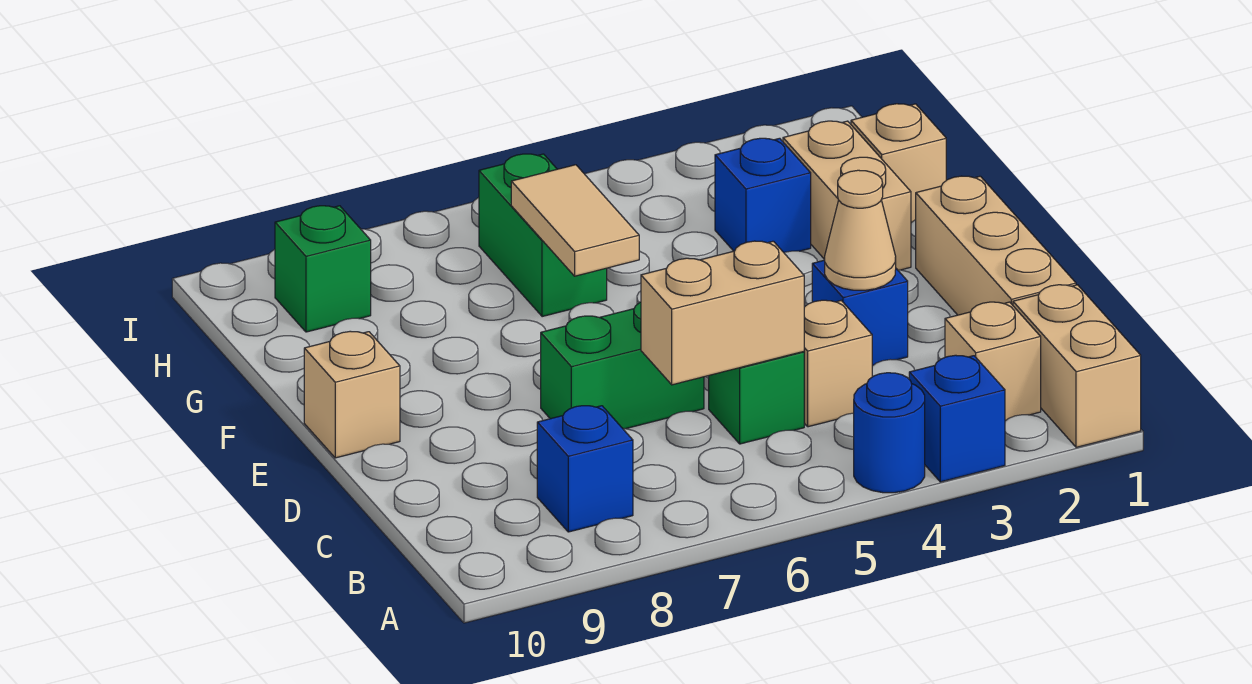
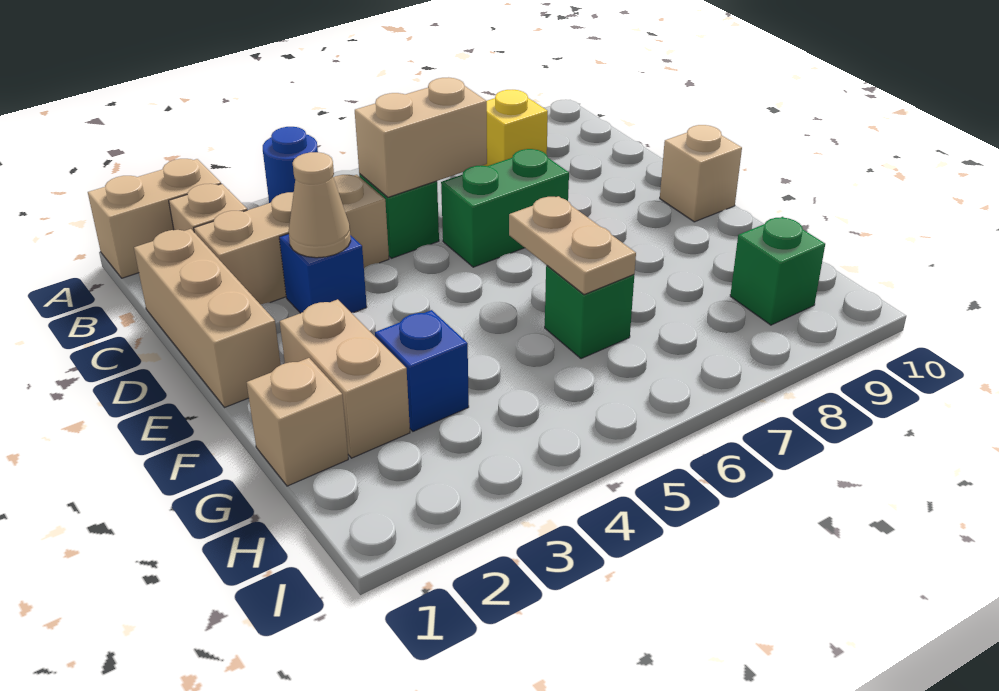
tan brick A1:B1 level 1 -> tan brick A1:A2 level 1
blue brick A3 level 1 -> none
blue brick B8 level 1 -> yellow brick B8 level 1
tan brick C4 level 1 -> tan brick C2:C4 level 1
tan tile F6:G6 level 2 -> tan plate F6:G6 level 2
green brick G6:H6 level 1 -> green brick G6 level 1

